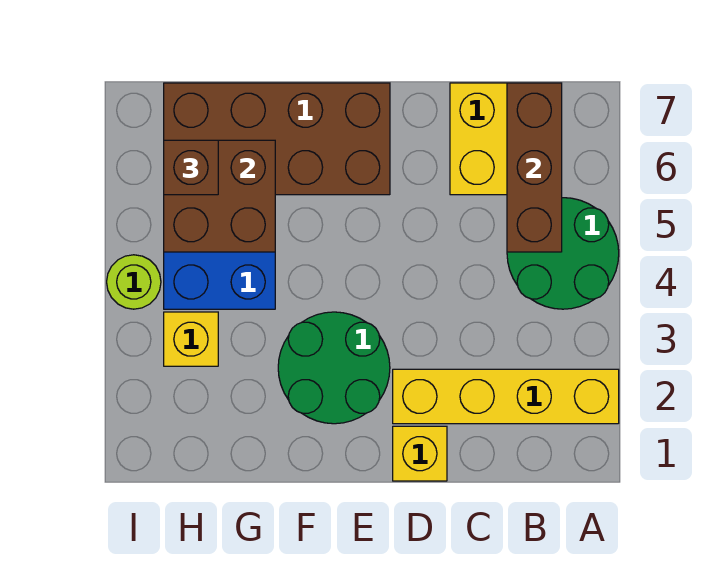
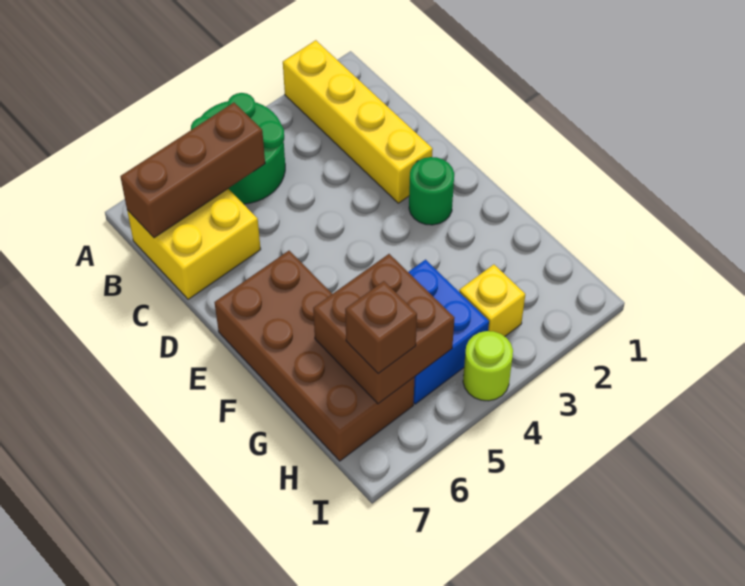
yellow brick D1 level 1 -> none
green round brick E2:F3 level 1 -> green round brick E2 level 1

